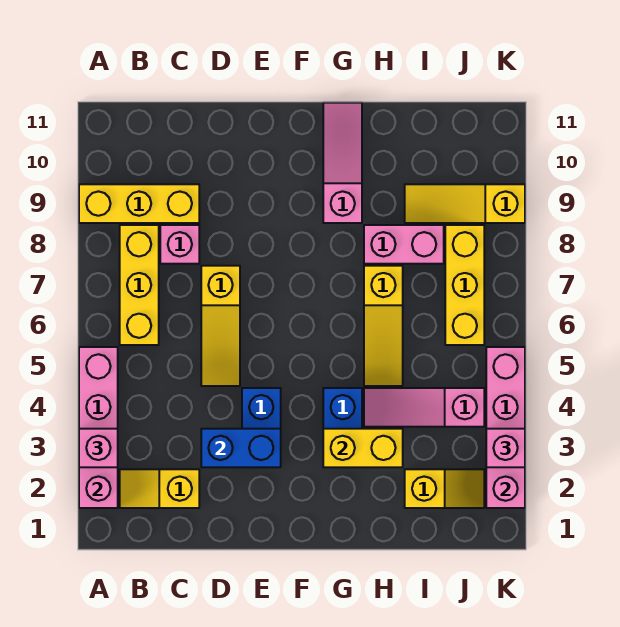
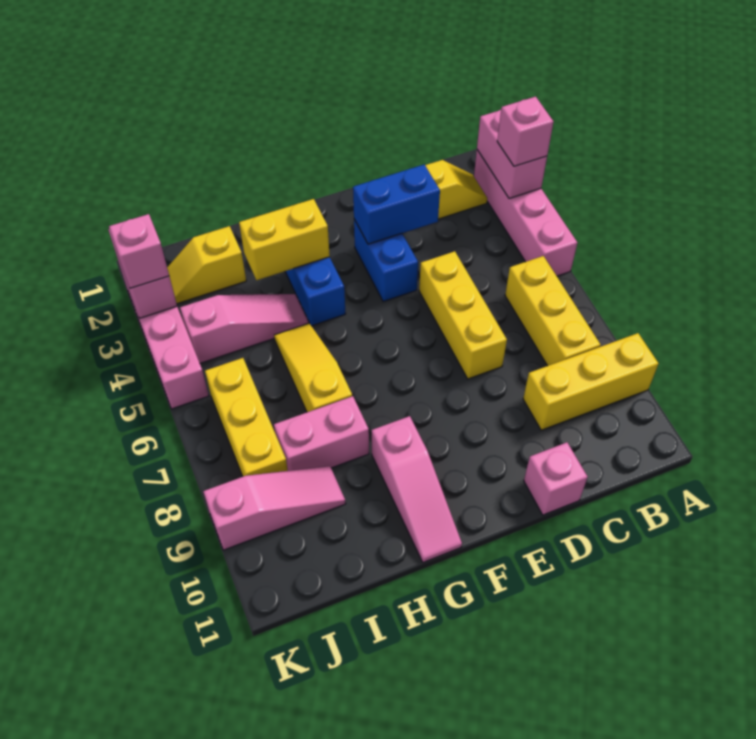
pink brick C8 level 1 -> pink brick D11 level 1
yellow slope D5:D7 level 1 top 7 -> yellow brick D5:D7 level 1
yellow slope I9:K9 level 1 top K -> pink slope I9:K9 level 1 top K

